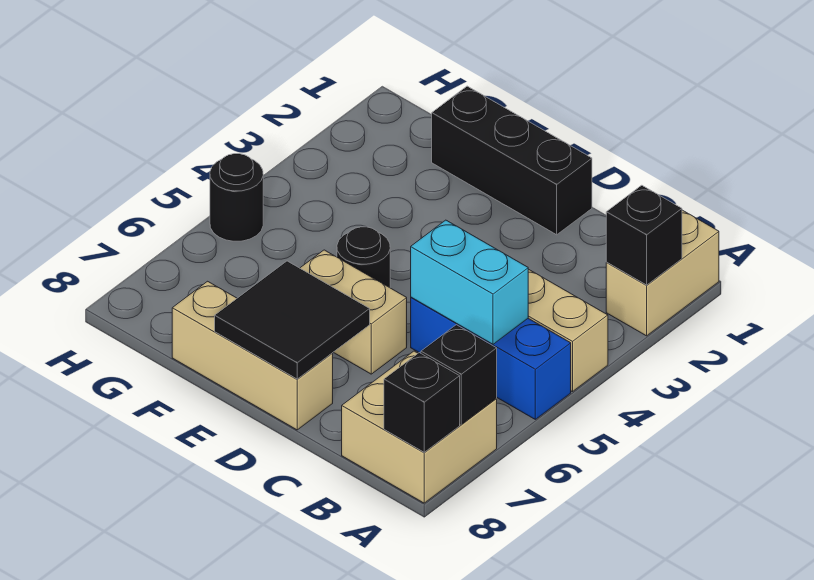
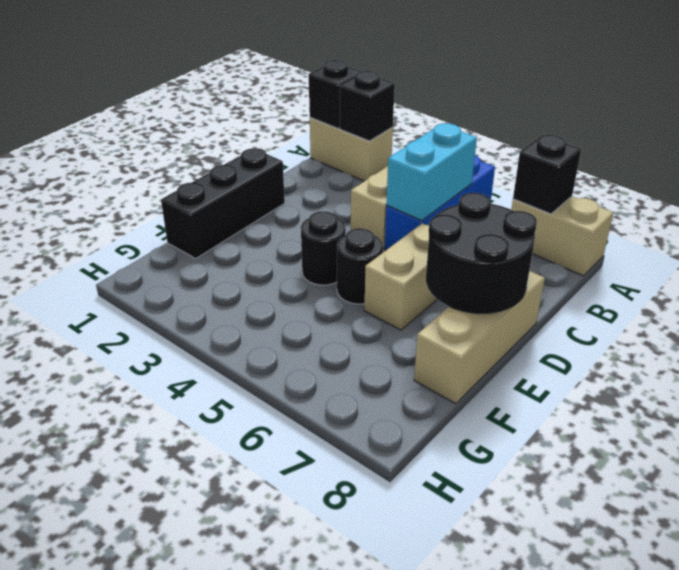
tan brick A7:B8 level 1 -> tan brick A7:A8 level 1
black brick A8 level 2 -> black brick A1 level 2
black tile D7:E8 level 2 -> black round brick D7:E8 level 2
black round brick H5 level 1 -> black round brick E4 level 1

